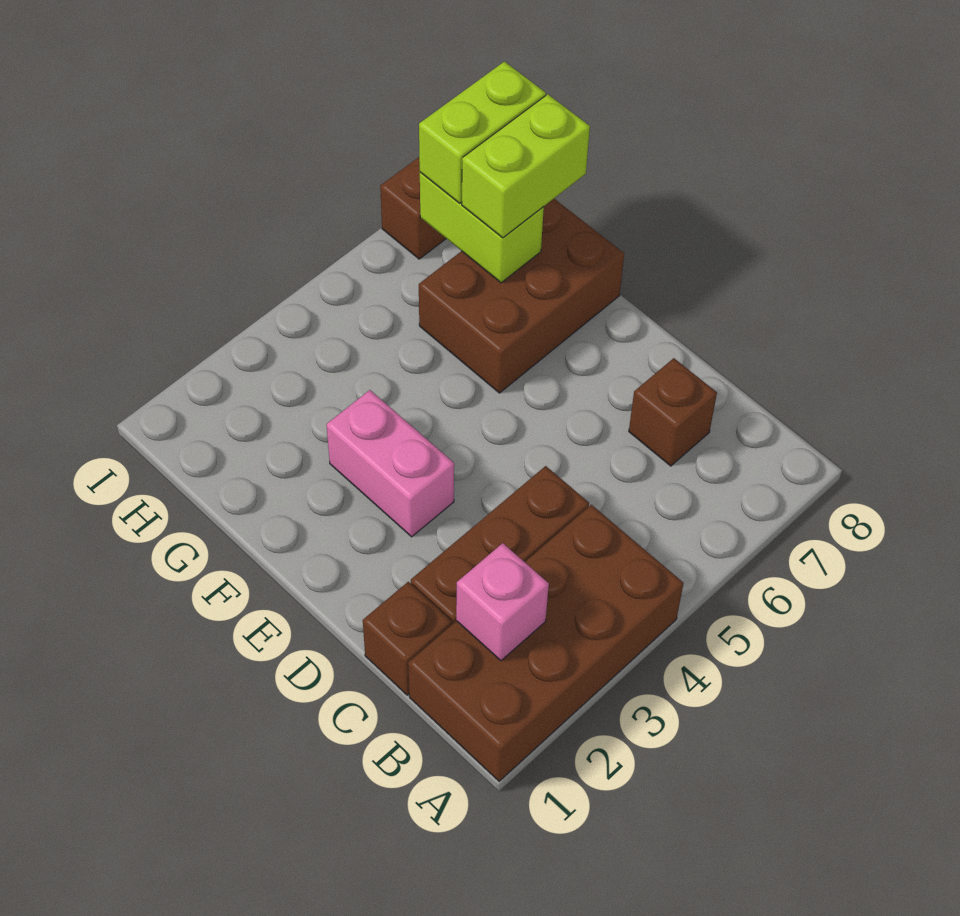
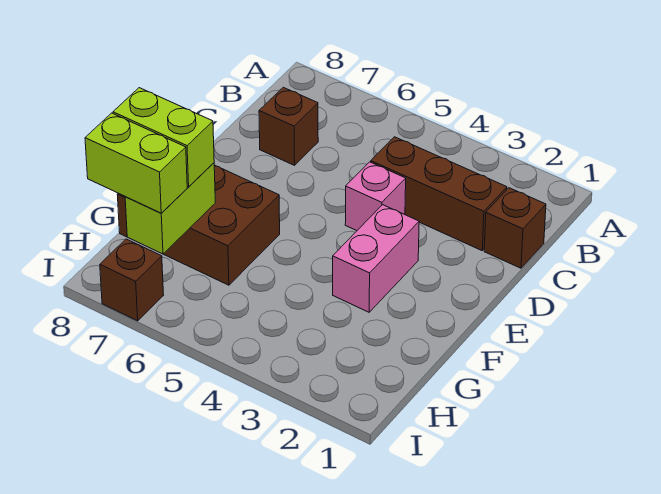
brown brick A1:B4 level 1 -> none
pink brick B2 level 2 -> pink brick D4 level 1

